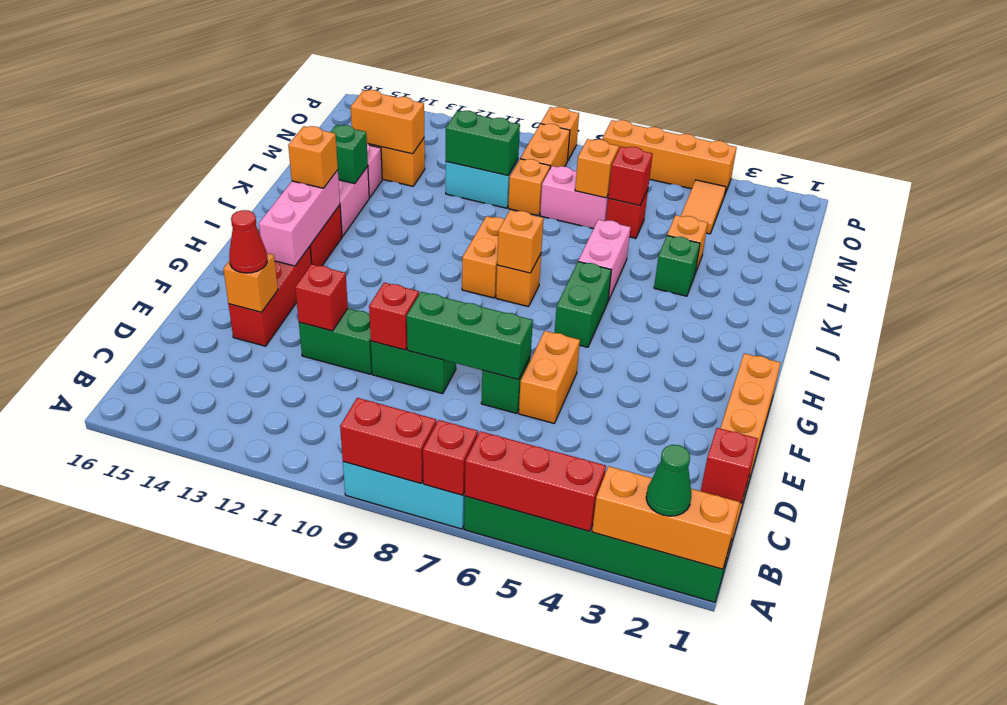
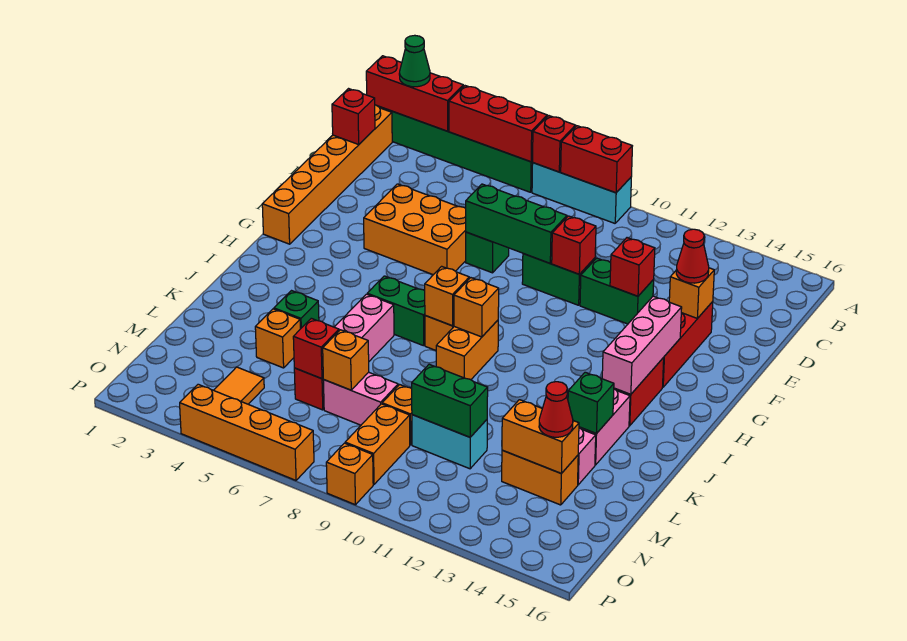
orange brick A1:A3 level 2 -> red brick A1:A3 level 2
orange brick E6:F6 level 1 -> orange brick E4:F6 level 1
green brick H6:I6 level 1 -> green brick I6:I7 level 1
orange brick I14 level 3 -> orange brick I9 level 2
none -> red cone M14 level 3

